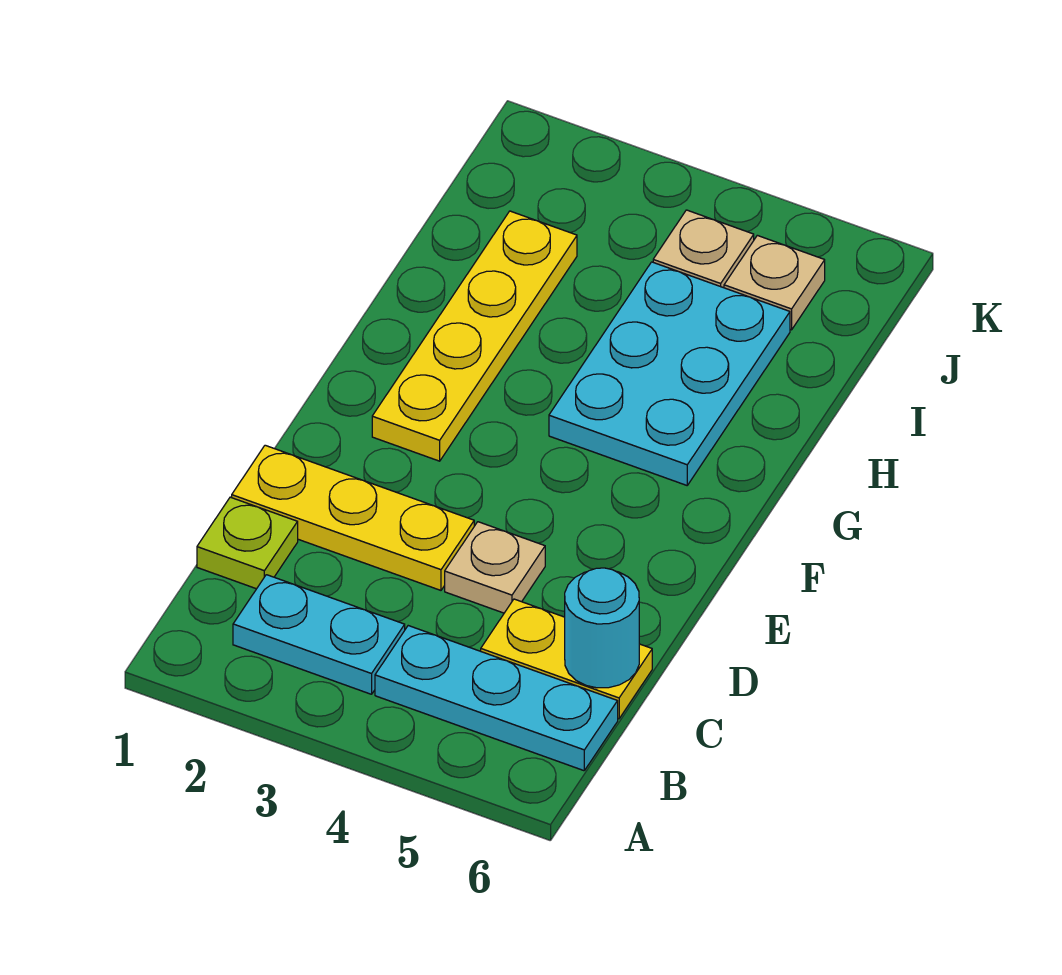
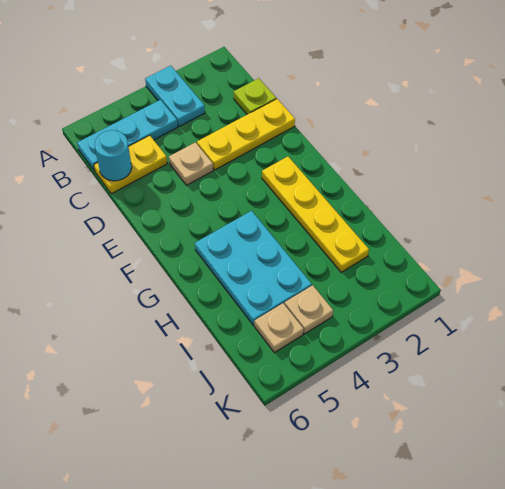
cyan plate B2:B3 level 1 -> cyan plate A3:B3 level 1

